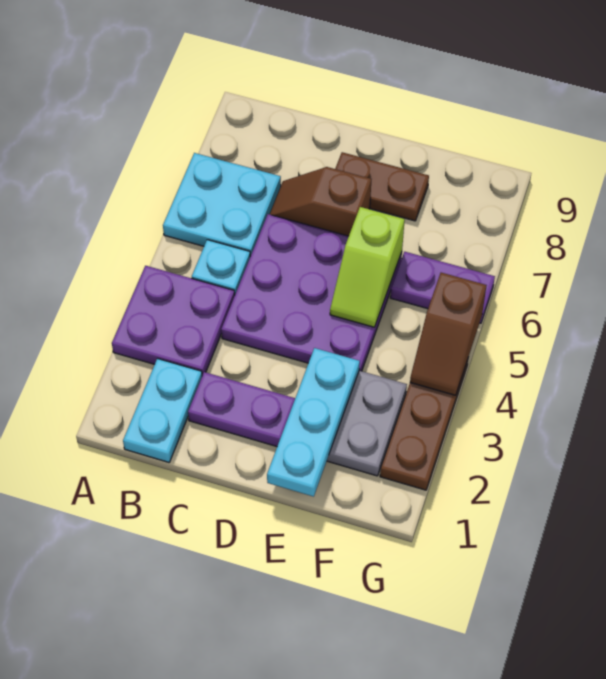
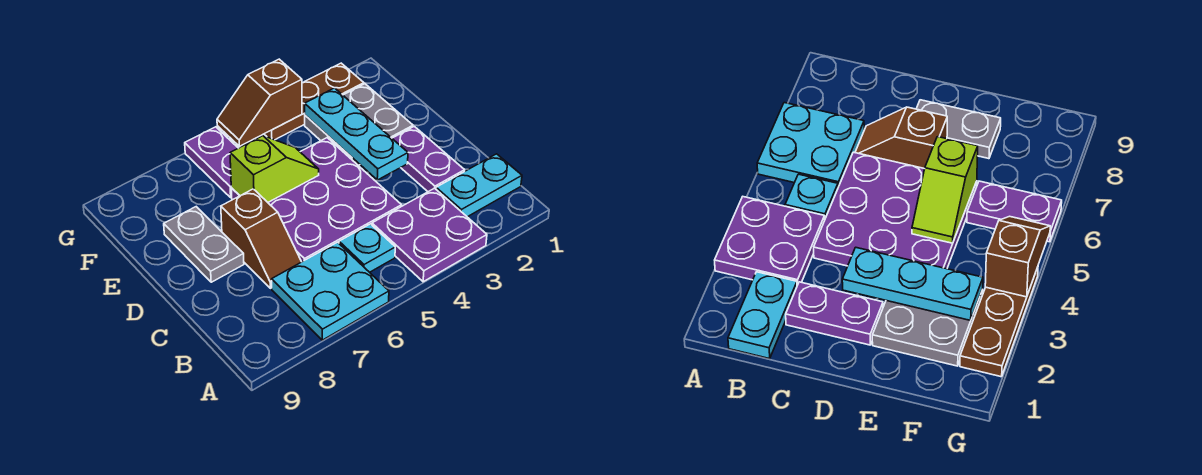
brown plate D8:E8 level 1 -> grey plate D8:E8 level 1
cyan plate E1:E3 level 2 -> cyan plate D3:F3 level 2
brown slope G4:G5 level 2 top 5 -> brown slope G4:G5 level 2 top 4

